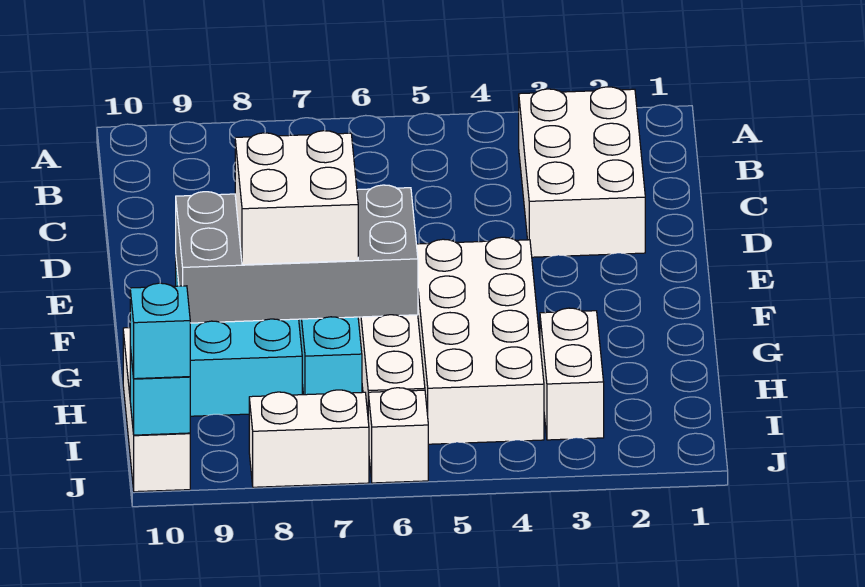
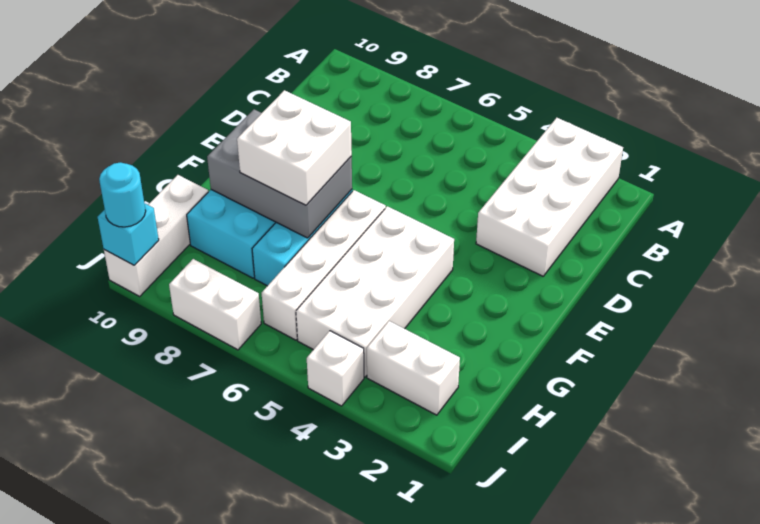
white brick B2:D3 level 1 -> white brick A2:D3 level 1
grey brick F6:G9 level 2 -> grey brick F7:G9 level 2
white brick H3:I3 level 1 -> white brick I2:I3 level 1
white brick J6 level 1 -> white brick J4 level 1
cyan brick J10 level 3 -> cyan round brick J10 level 3

